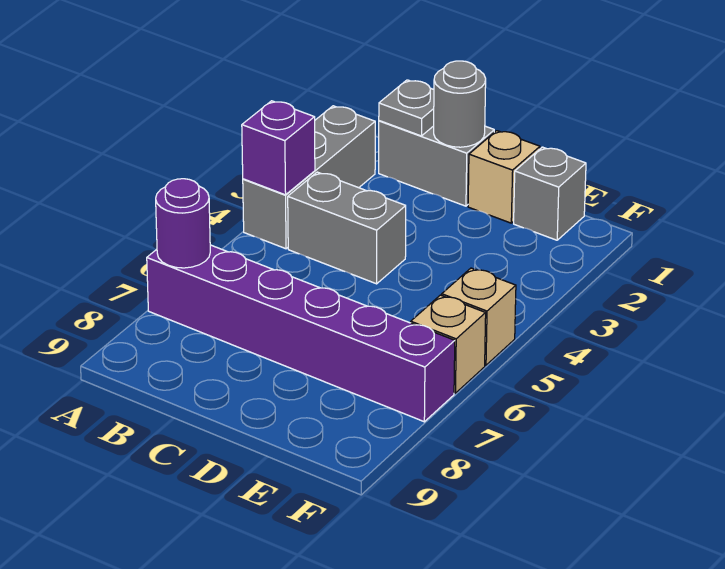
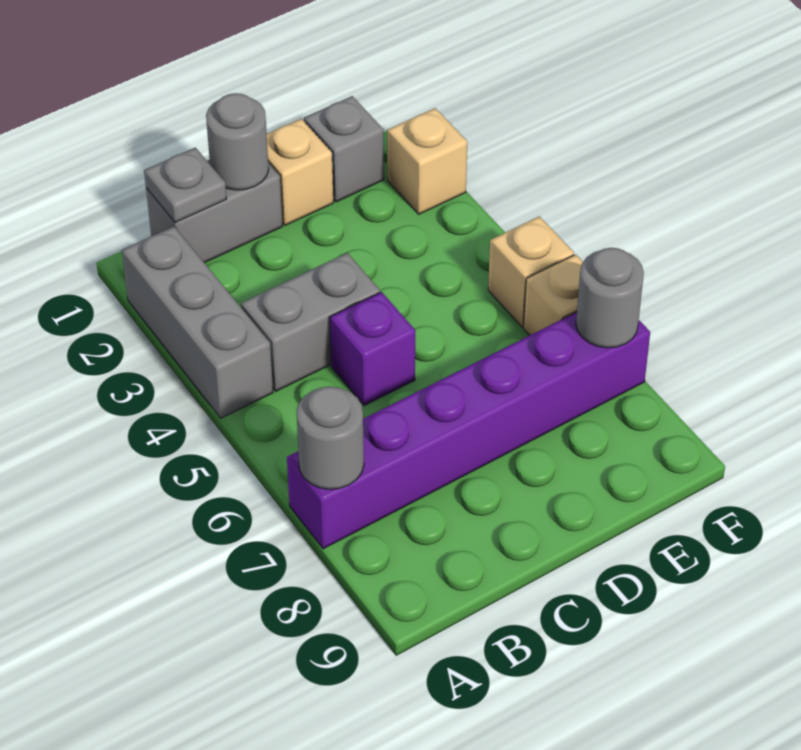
purple brick A4 level 2 -> purple brick C5 level 1
purple round brick A7 level 2 -> grey round brick A7 level 2
none -> tan brick F2 level 1
none -> grey round brick F7 level 2

